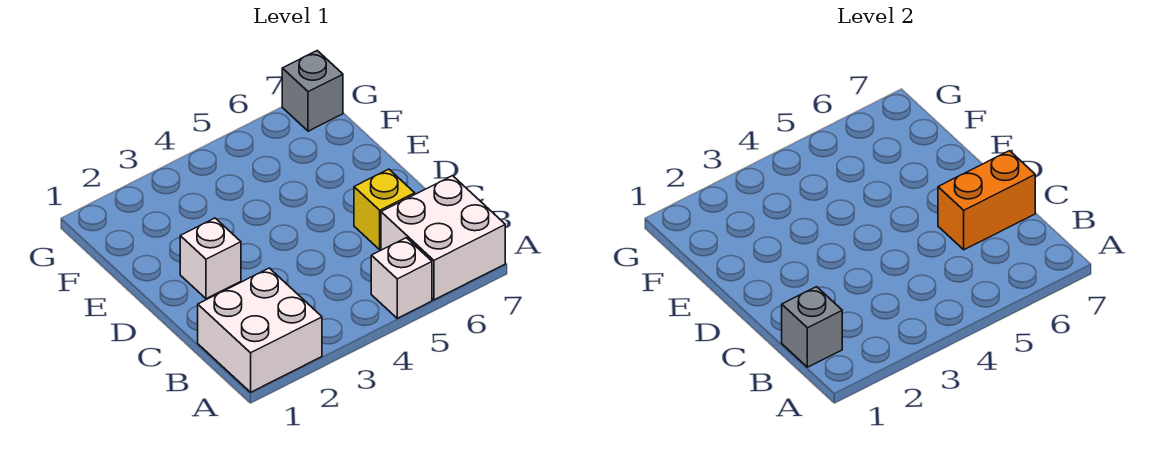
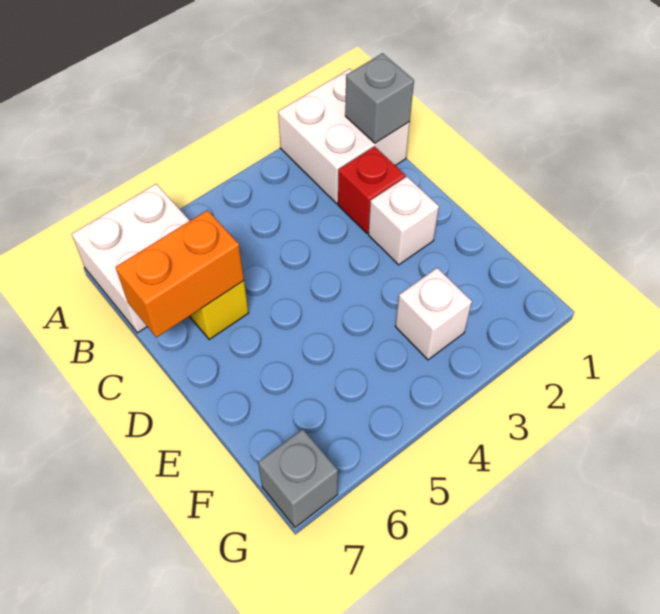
white brick A5 level 1 -> white brick F3 level 1
none -> red brick C2 level 1

